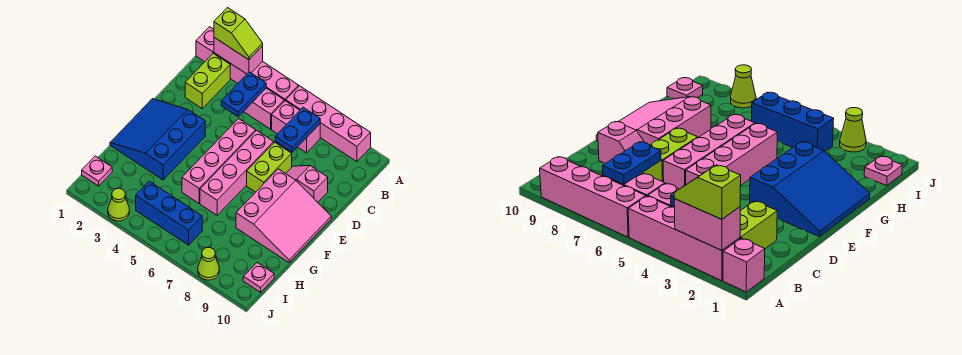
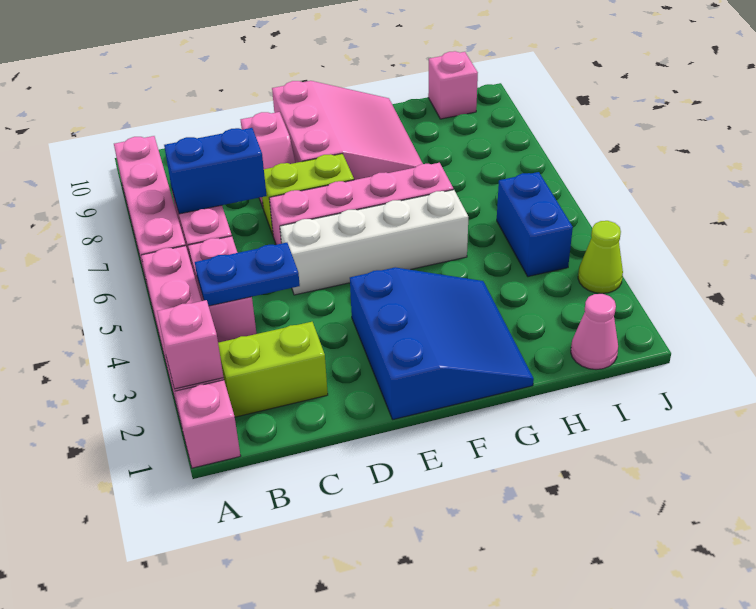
pink brick A2:A3 level 2 -> pink brick A2 level 2
lime slope A2:A3 level 3 top 2 -> none
blue plate B7:C7 level 2 -> blue brick B7:C7 level 2
pink brick D5:G5 level 1 -> white brick D5:G5 level 1
blue slope E1:G3 level 1 top 3 -> blue slope E1:G3 level 1 top E
pink slope E8:G10 level 1 top 8 -> pink slope E8:G10 level 1 top E
pink plate I1 level 1 -> pink cone I1 level 1
blue brick I4:I6 level 1 -> blue brick I4:I5 level 1
pink plate I10 level 1 -> pink brick I10 level 1
lime cone J8 level 1 -> none

